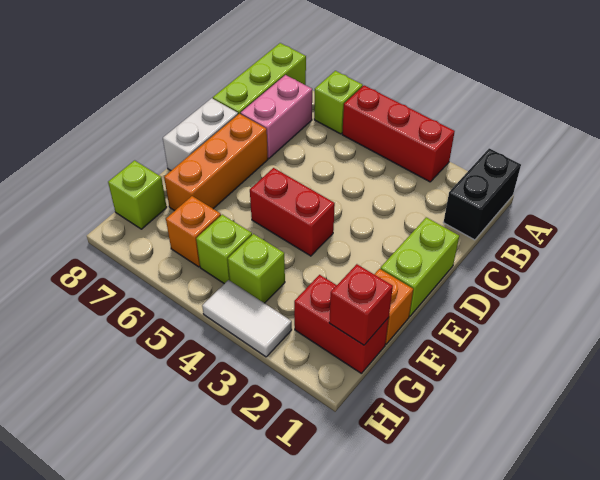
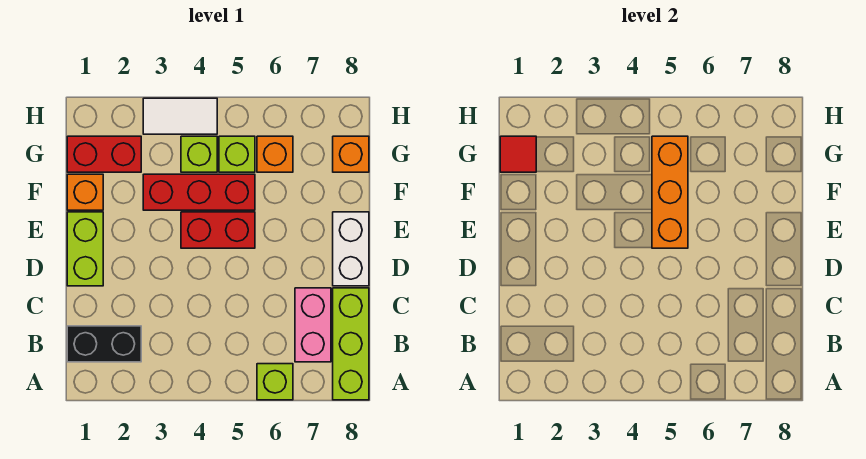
black brick A1:B1 level 1 -> black brick B1:B2 level 1
red brick A3:A5 level 1 -> red brick F3:F5 level 1
orange brick D7:F7 level 1 -> orange brick E5:G5 level 2
red brick G1 level 2 -> red tile G1 level 2
lime brick G8 level 1 -> orange brick G8 level 1

